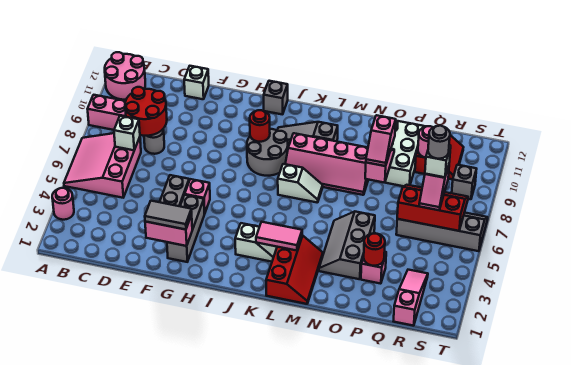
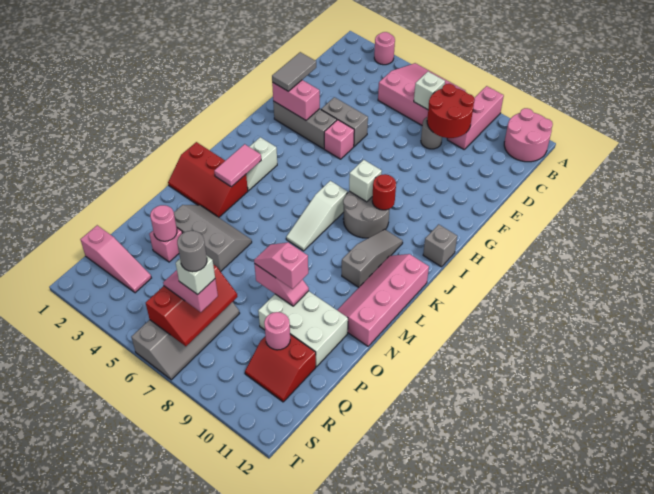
white brick E12 level 1 -> white brick I8 level 2
pink brick F2:G2 level 2 -> pink brick G2:G3 level 2
white slope K7:L7 level 1 top K -> white slope J7:L7 level 1 top J
pink slope K8:N9 level 1 top 9 -> pink slope K11:N12 level 1 top 12
red round brick P3 level 2 -> pink round brick P3 level 2
grey brick S9 level 1 -> none

